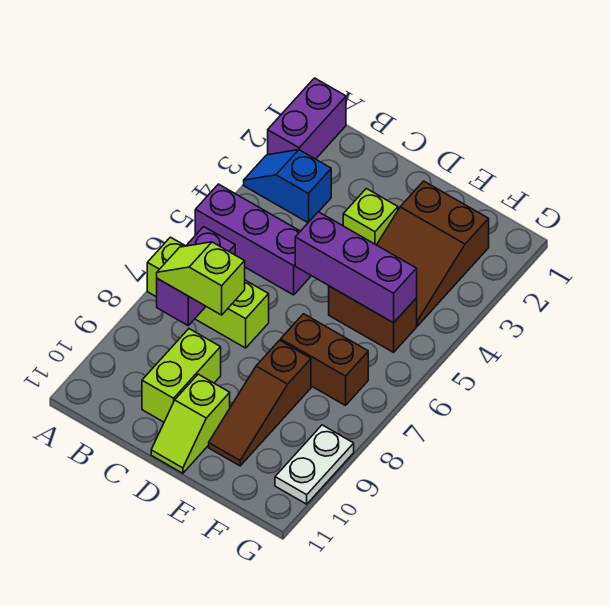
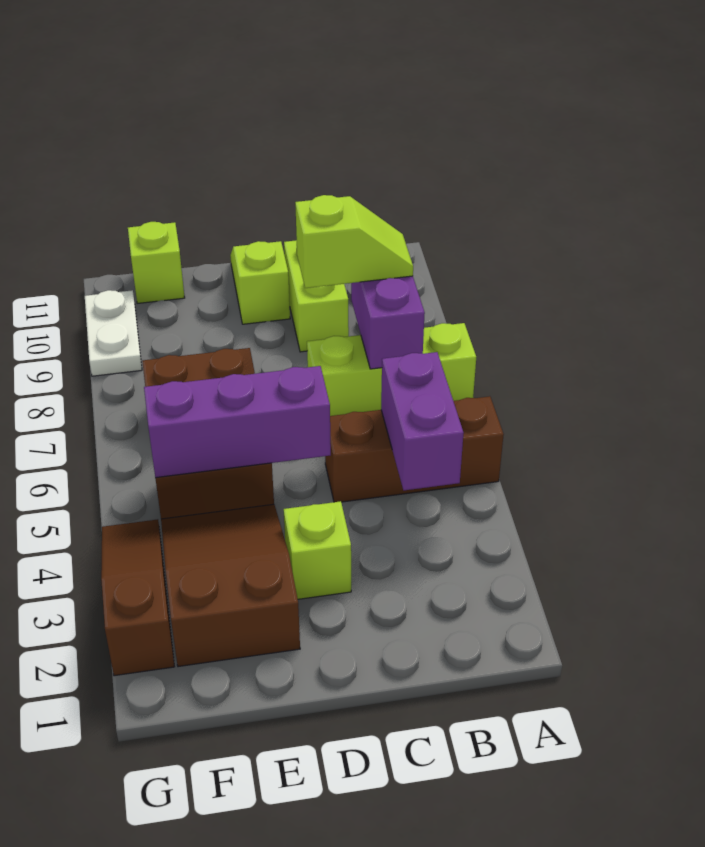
purple brick A1:A2 level 1 -> purple brick B4:B5 level 2
blue slope A3:B3 level 1 top B -> none
purple brick A5:C5 level 1 -> brown brick A5:C5 level 1
brown slope E8:E10 level 1 top 8 -> brown slope G2:G4 level 1 top 2
none -> lime brick F11 level 1

